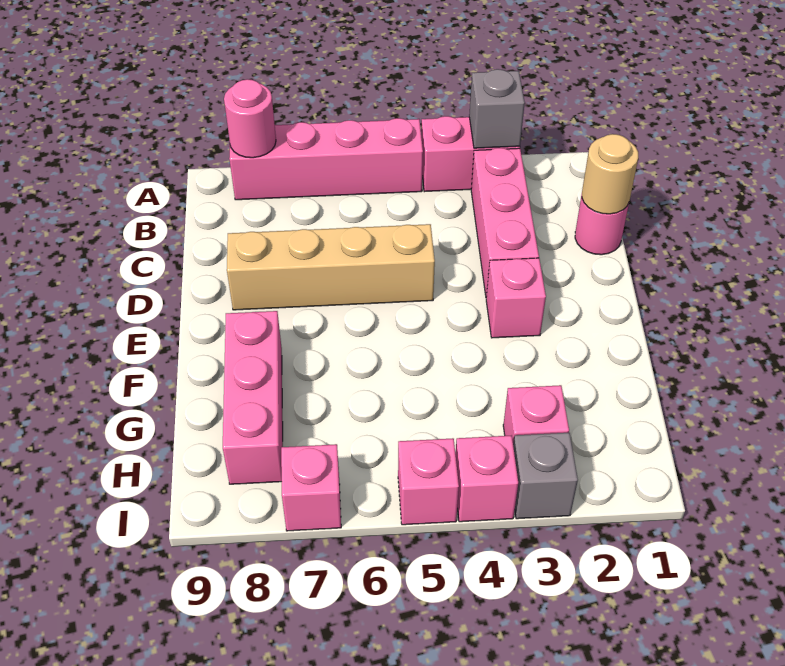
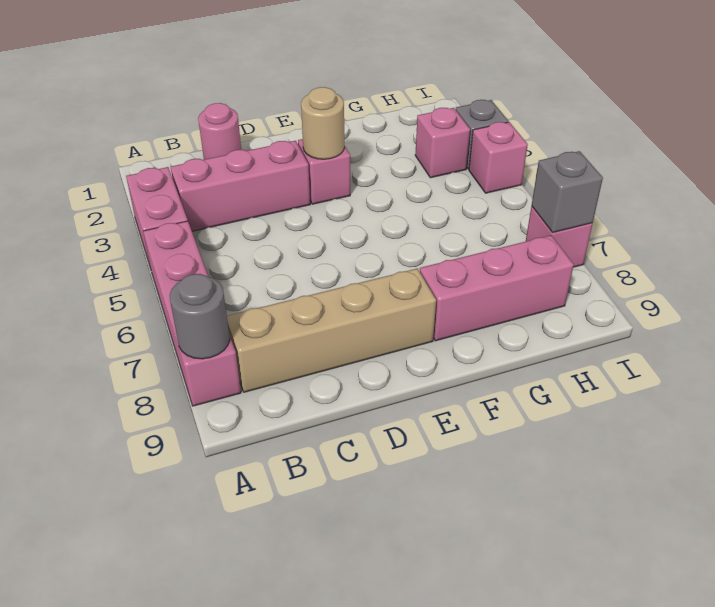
grey brick A3 level 2 -> grey brick I7 level 2
pink round brick A8 level 2 -> grey round brick A8 level 2
tan round brick C1 level 2 -> tan round brick E3 level 2
tan brick D5:D8 level 1 -> tan brick B8:E8 level 1
pink brick I5 level 1 -> none

